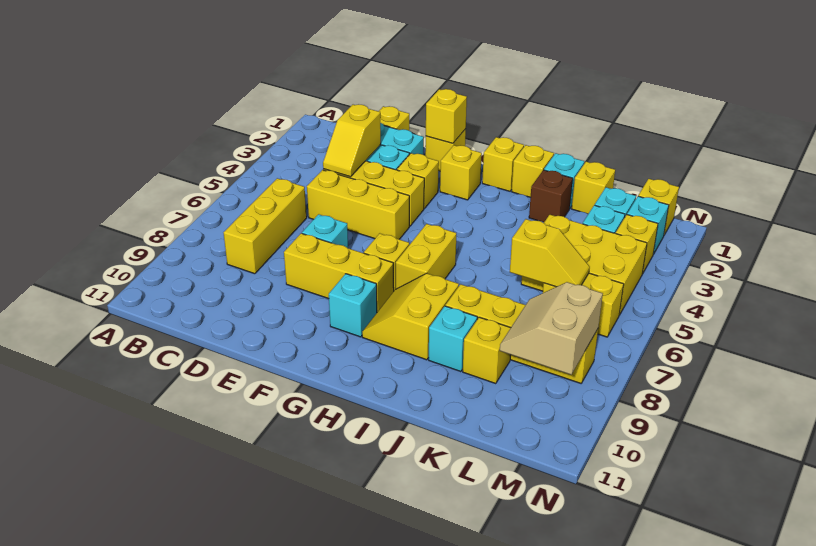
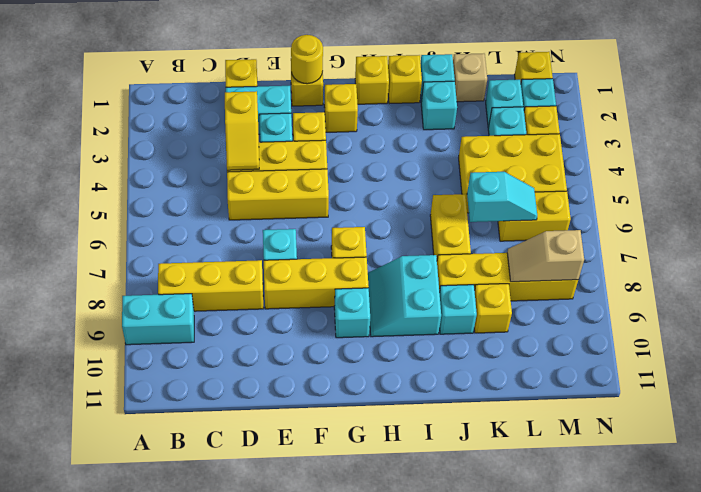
none -> cyan brick A9:B9 level 1
yellow brick C6:C8 level 1 -> yellow brick B8:D8 level 1
yellow brick F1 level 2 -> yellow round brick F1 level 2
yellow brick H6:H7 level 1 -> yellow brick J6:J7 level 1
yellow slope H8:I9 level 1 top I -> cyan slope H8:I9 level 1 top I
brown brick J2 level 1 -> cyan brick J2 level 1
yellow brick K1 level 1 -> tan brick K1 level 1
yellow slope K6:L6 level 2 top K -> cyan slope K6:L6 level 2 top K
tan slope L8:M9 level 2 top M -> tan slope L8:M8 level 2 top M

